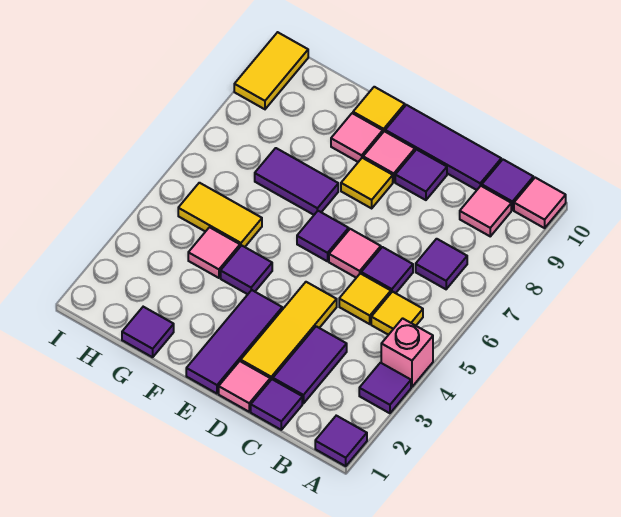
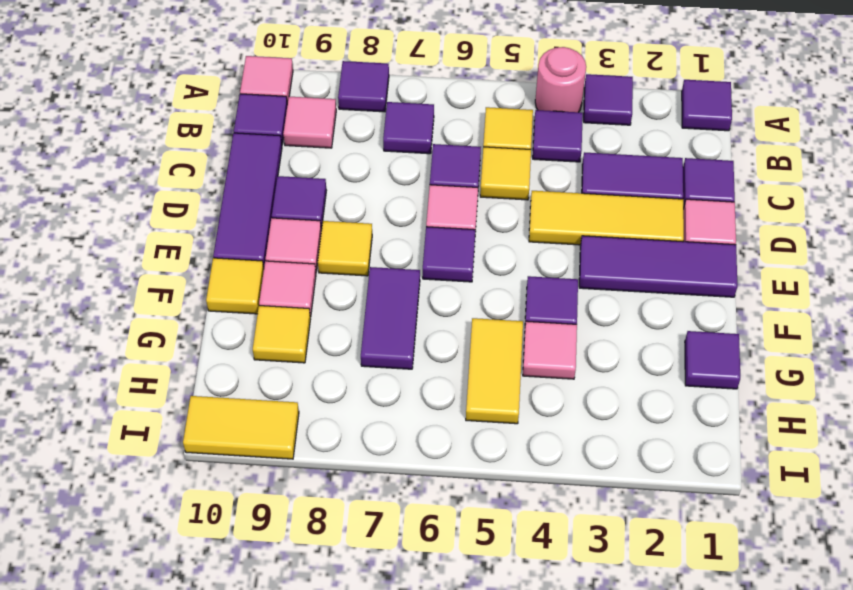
pink brick A4 level 1 -> pink round brick A4 level 1
none -> purple tile A8 level 1
none -> purple tile B4 level 1
none -> yellow tile G9 level 1

